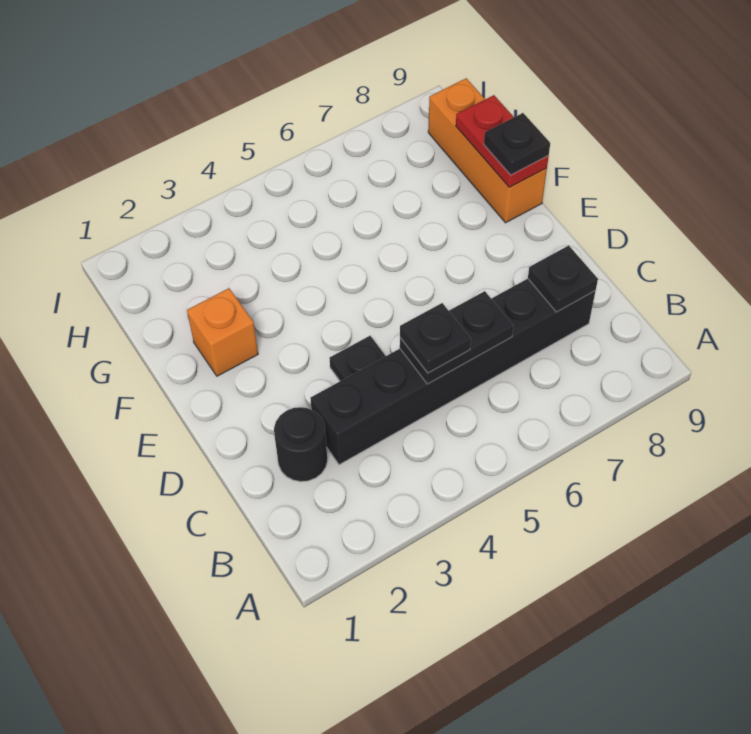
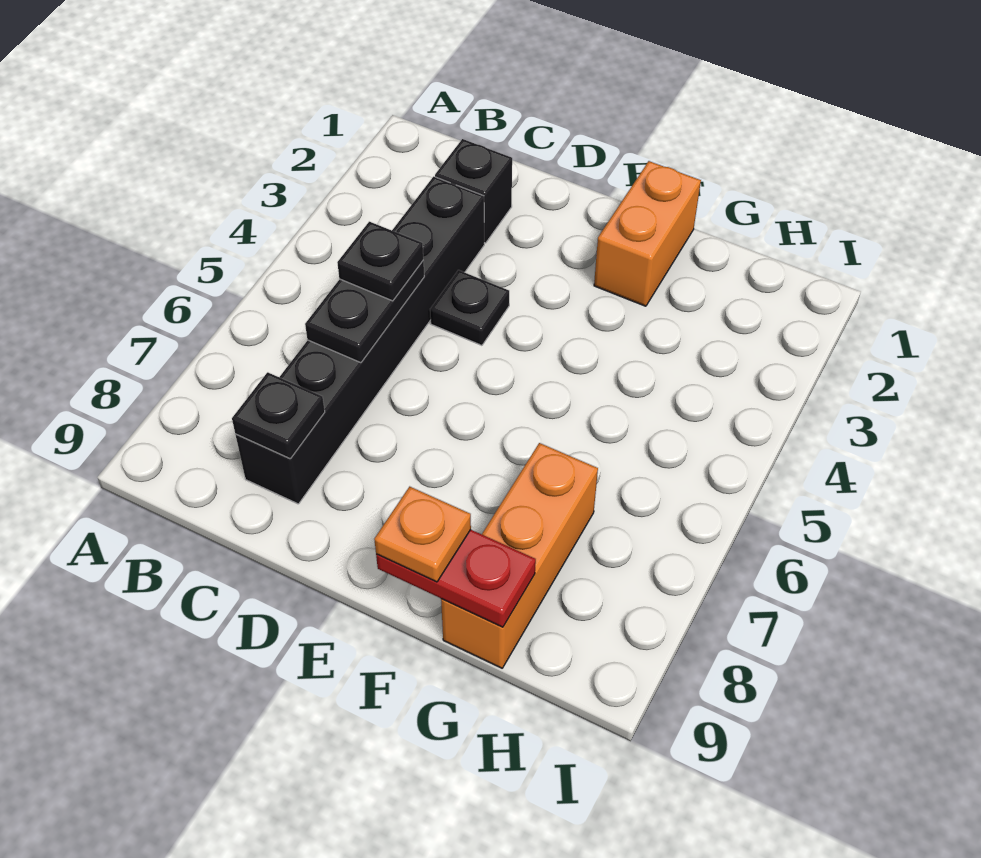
black round brick C2 level 1 -> black brick C2 level 1
orange brick F2 level 1 -> orange brick F1:F2 level 1
orange brick F9:H9 level 1 -> orange brick G7:G9 level 1
black plate F9 level 3 -> orange plate F9 level 3

